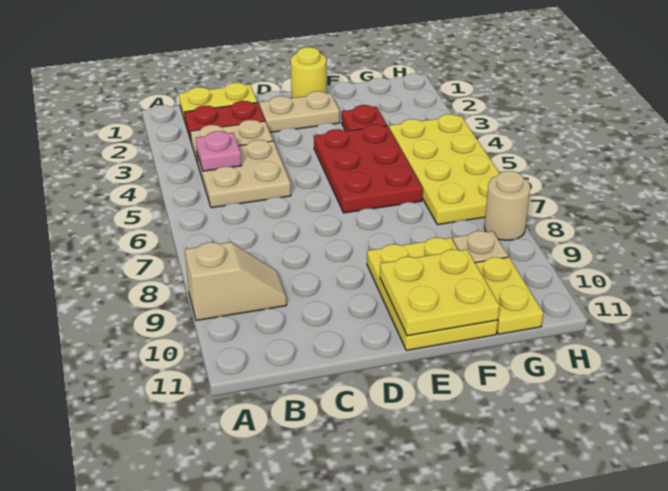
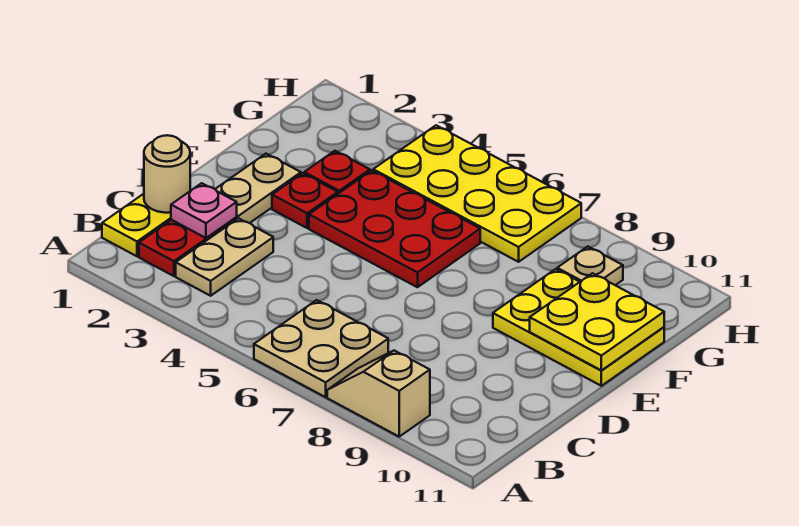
tan slope A9:B9 level 1 top A -> tan slope A8:A9 level 1 top 9
tan plate B4:C5 level 1 -> tan plate A6:B7 level 1
pink plate B4 level 2 -> pink plate C2 level 2
yellow round brick E1 level 1 -> none
none -> red plate E3 level 1
yellow plate G10:G11 level 1 -> none
tan round brick H8 level 1 -> tan round brick C1 level 2

